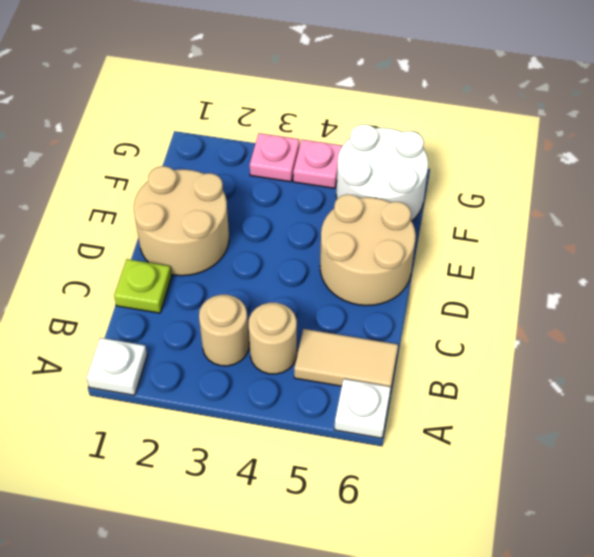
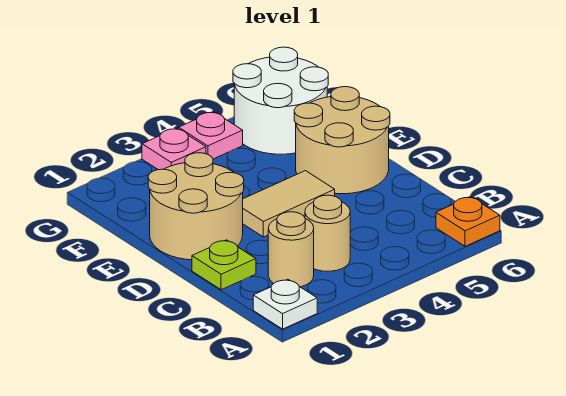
white plate A6 level 1 -> orange plate A6 level 1
tan round brick B4 level 1 -> tan round brick B2 level 1
tan tile B5:B6 level 1 -> tan tile D3:D4 level 1

